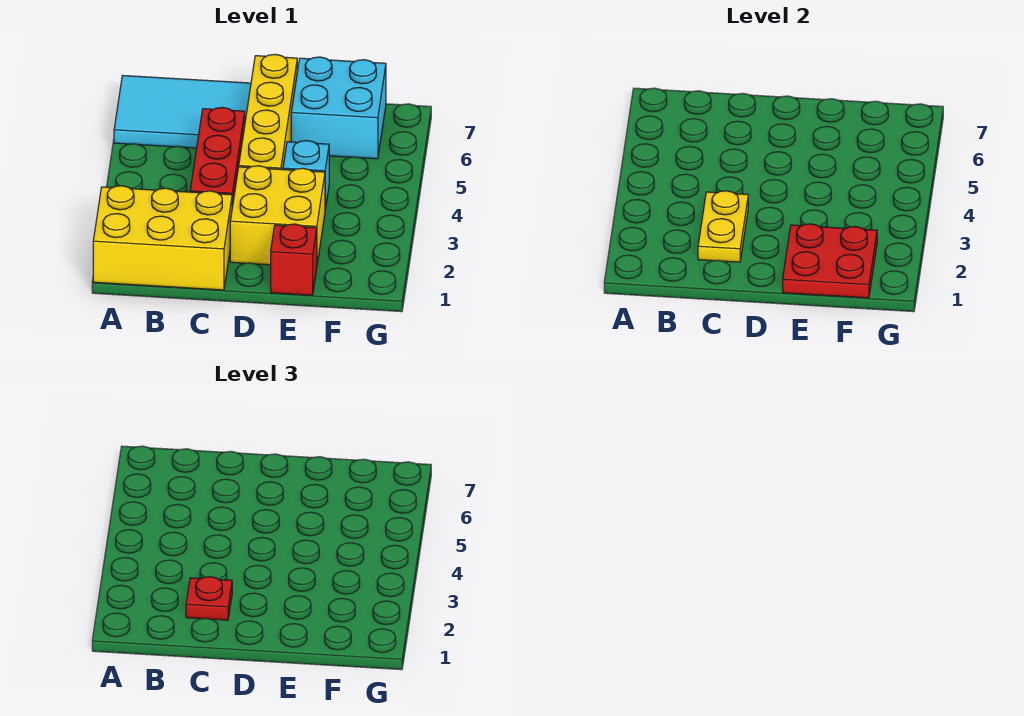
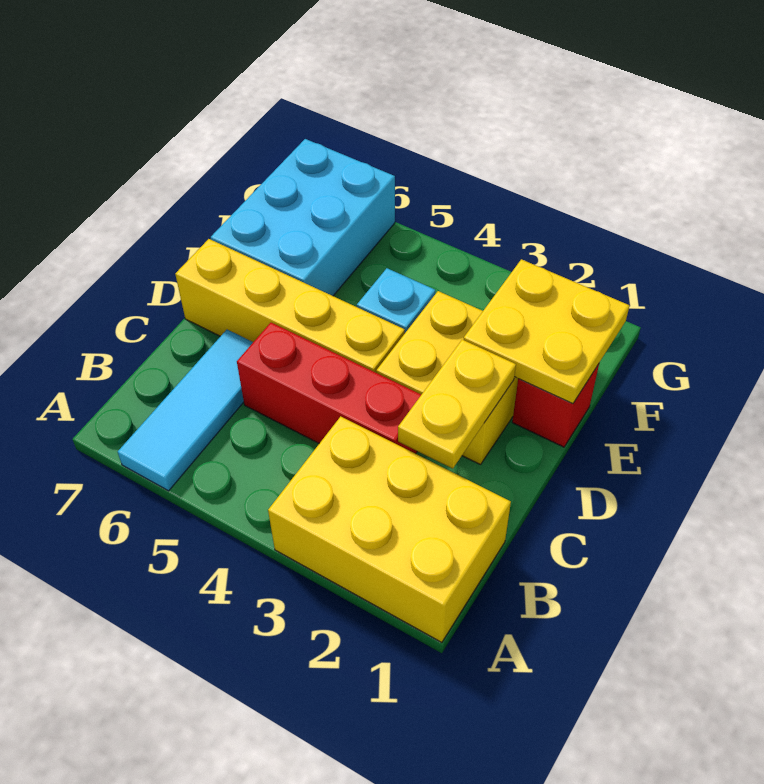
yellow brick A1:C2 level 1 -> yellow brick A1:B3 level 1
cyan tile A6:C7 level 1 -> cyan tile A6:C6 level 1
yellow plate C2:C3 level 2 -> yellow plate C2:D2 level 2
red plate C2 level 3 -> none
red plate E1:F2 level 2 -> yellow plate E1:F2 level 2
cyan brick E6:F7 level 1 -> cyan brick E6:G7 level 1

